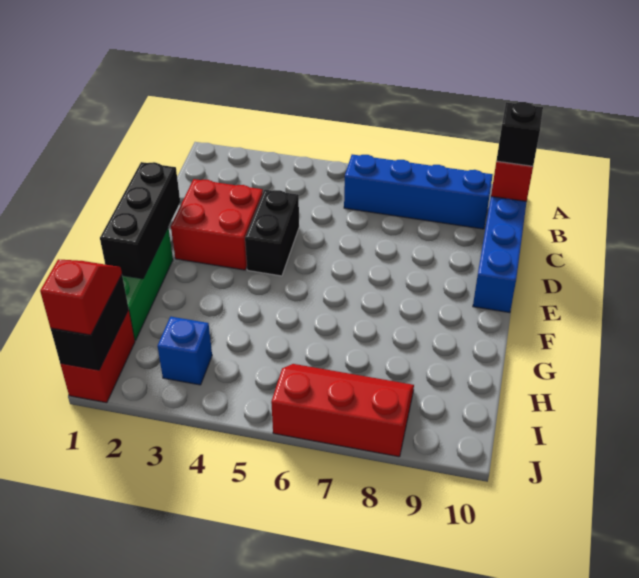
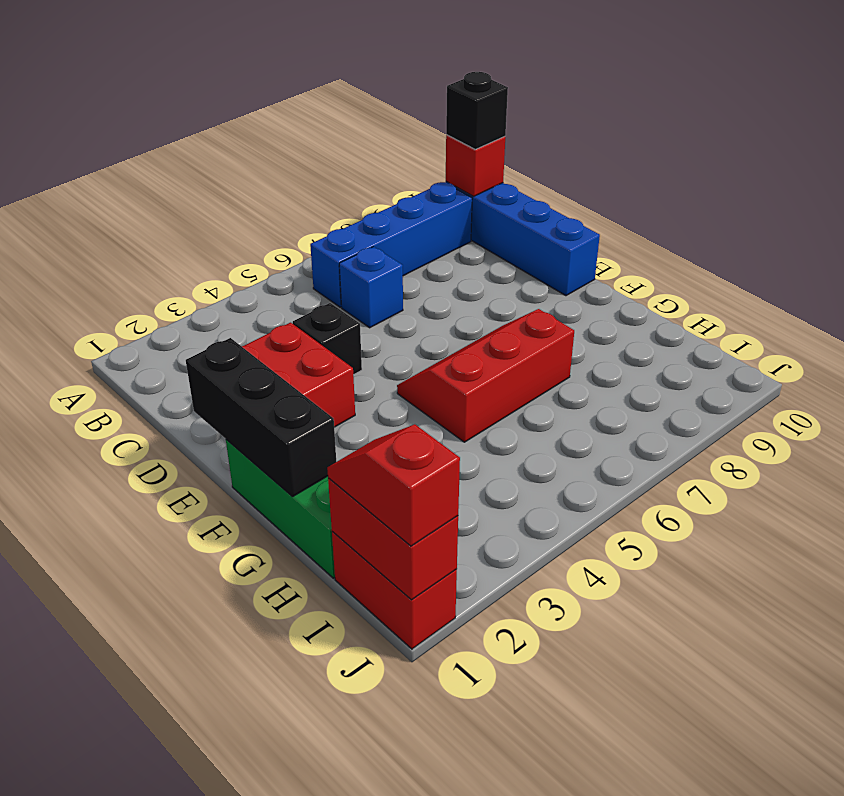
black brick D4:E4 level 1 -> black brick D4 level 1
black brick I1:J1 level 2 -> red brick I1:J1 level 2
blue brick I3 level 1 -> blue brick C6 level 1
red slope I6:J8 level 1 top J -> red slope F5:G7 level 1 top G

